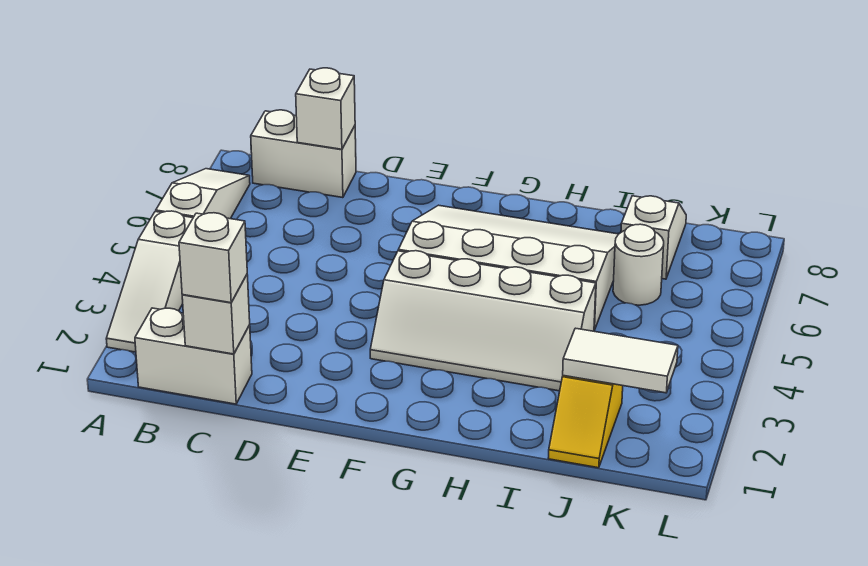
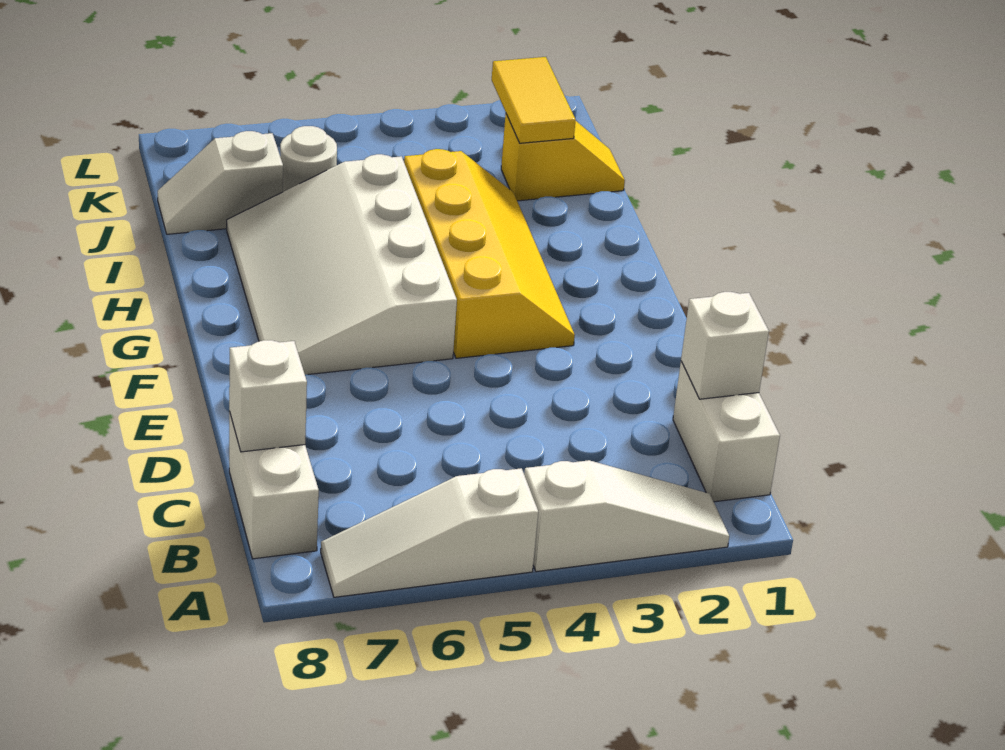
white brick C1 level 3 -> none
white slope F3:I4 level 1 top 4 -> yellow slope F3:I4 level 1 top 4
white tile J2:K2 level 2 -> yellow tile J2:K2 level 2

